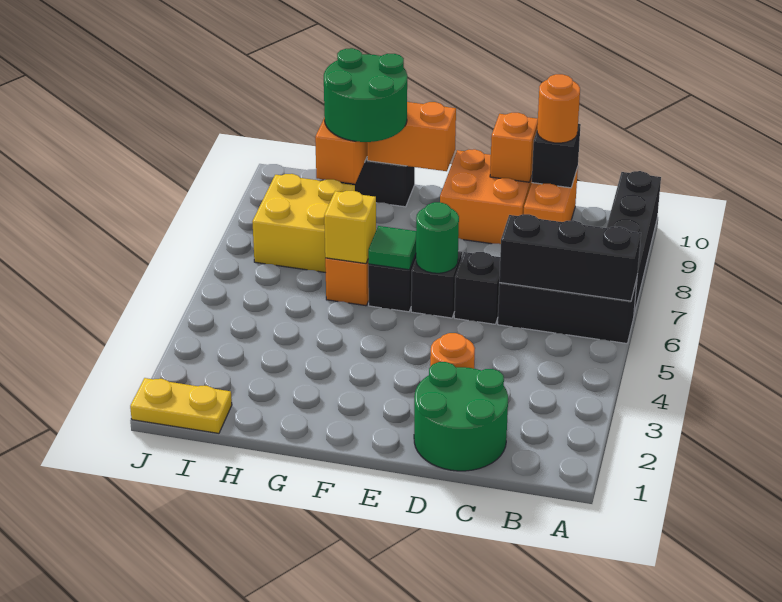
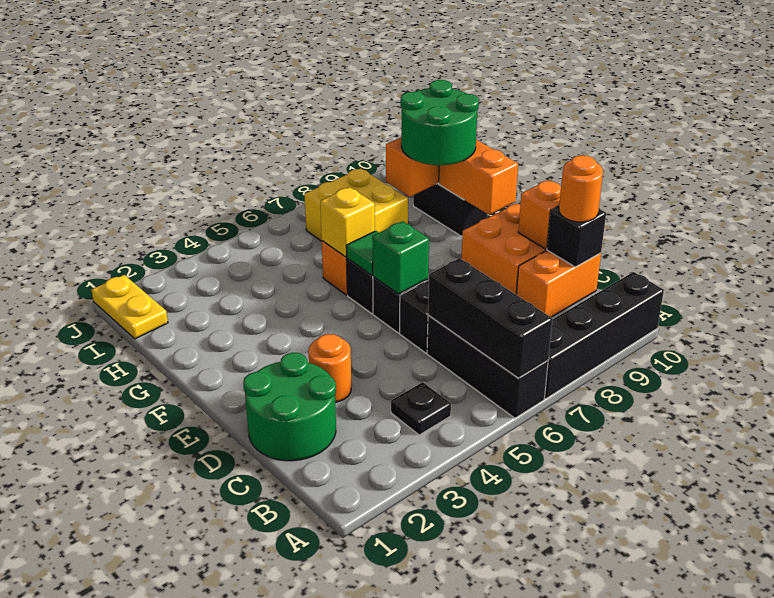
none -> black plate B4 level 1
green round brick E6 level 2 -> green brick E6 level 2

